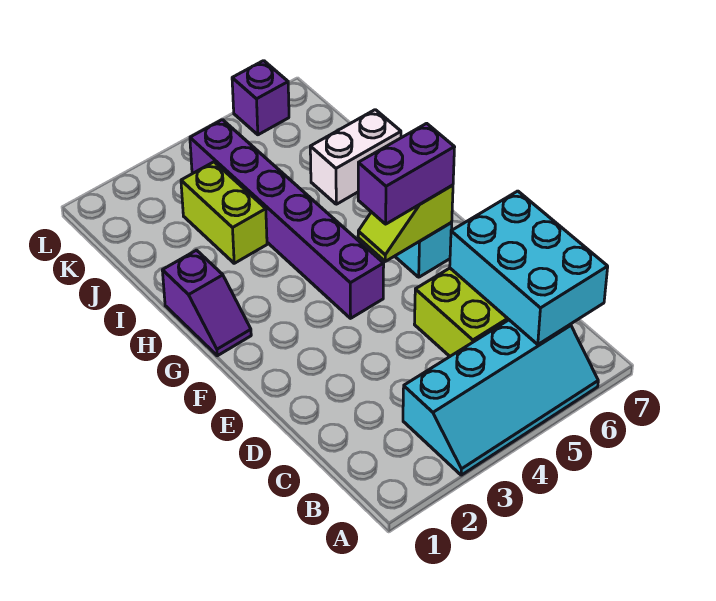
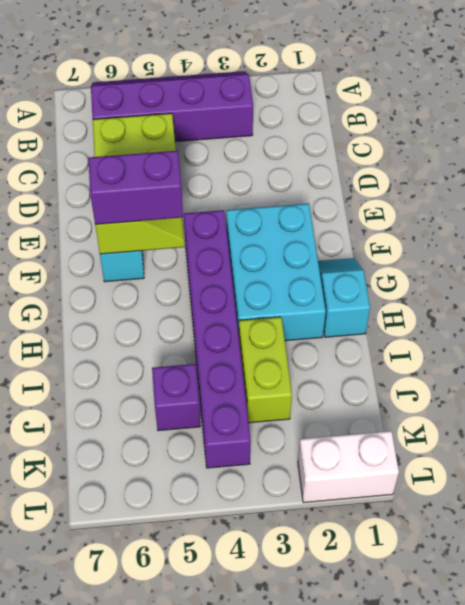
cyan slope A3:B6 level 1 top B -> purple slope A3:B6 level 1 top B
cyan brick B6:D7 level 2 -> cyan brick F2:H3 level 1
purple slope G1:H1 level 1 top H -> cyan slope G1:H1 level 1 top H
white brick I6:I7 level 1 -> white brick L1:L2 level 1
purple brick L6 level 1 -> purple brick J5 level 1

